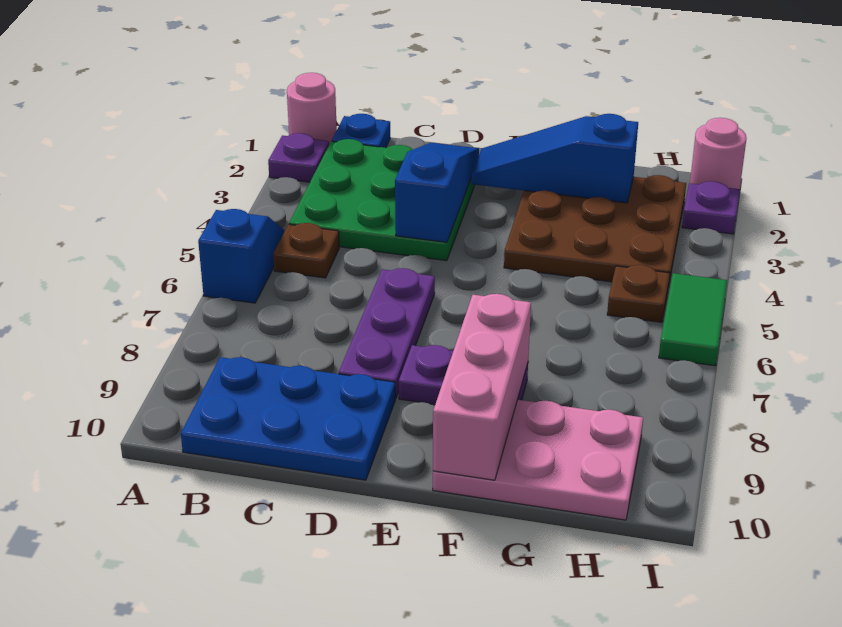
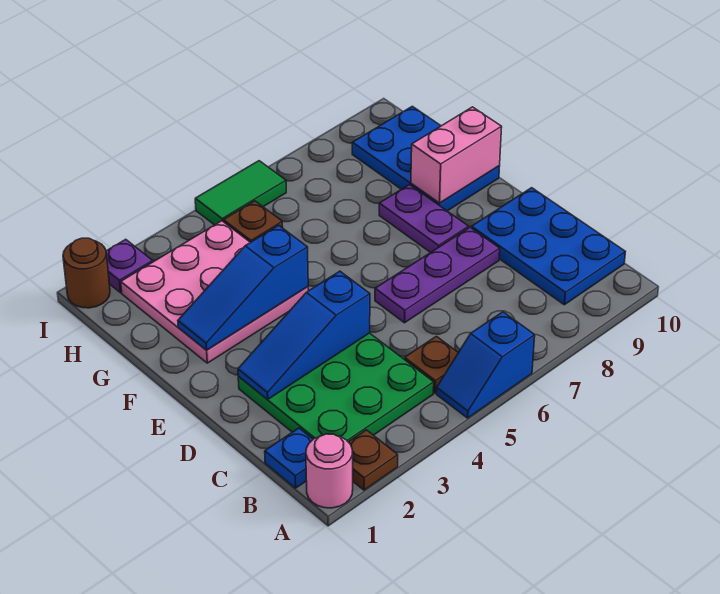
purple plate A2 level 1 -> brown plate A2 level 1
blue slope E2:G2 level 2 top G -> blue slope F2:F4 level 2 top 4
brown plate F2:H4 level 1 -> pink plate F2:H4 level 1
pink brick F8:F10 level 2 -> pink brick F9:F10 level 2
pink plate F9:H10 level 1 -> blue plate F9:H10 level 1
pink round brick I1 level 1 -> brown round brick I1 level 1

